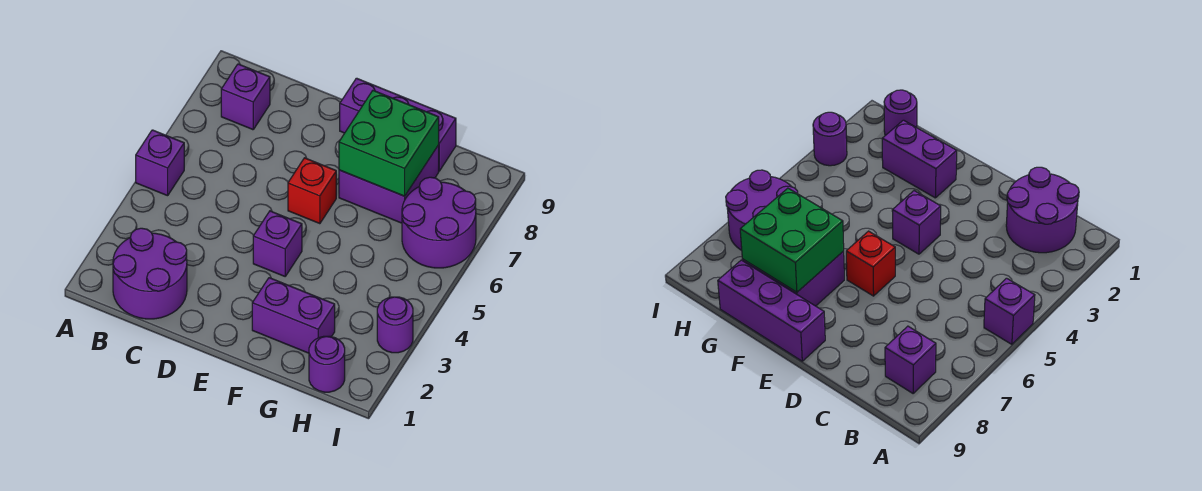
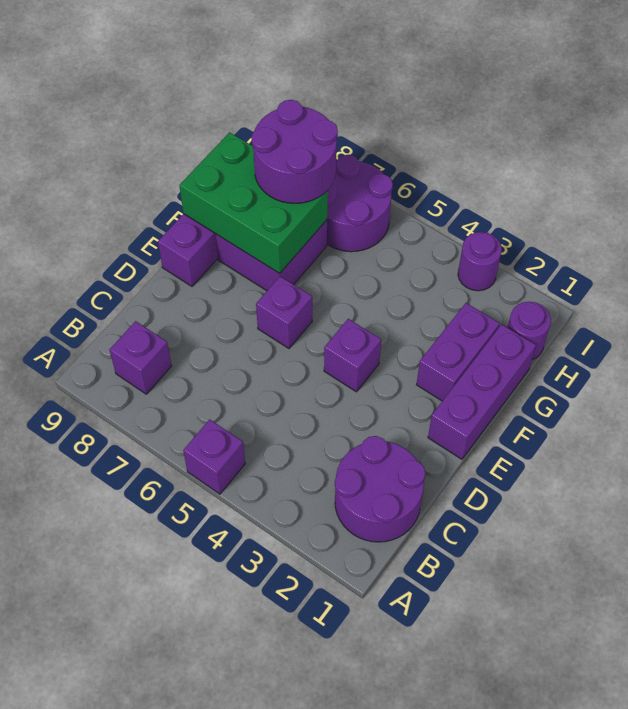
none -> purple brick E1:G1 level 1
red brick E6 level 1 -> purple brick E6 level 1
green brick F7:G8 level 2 -> green brick F7:G9 level 2
none -> purple round brick G7:H8 level 3

